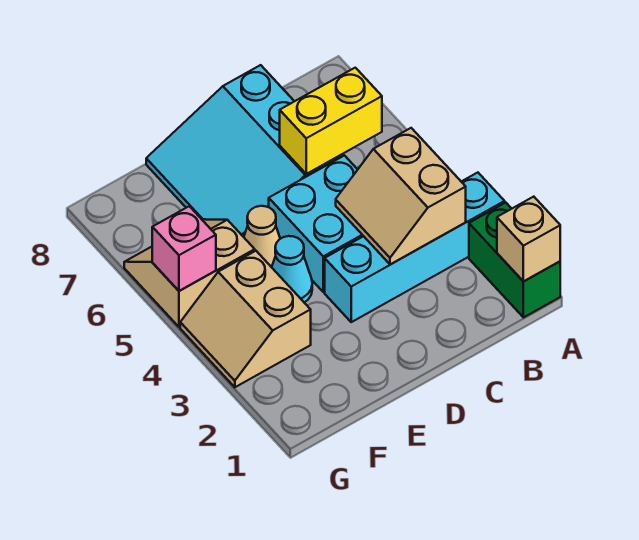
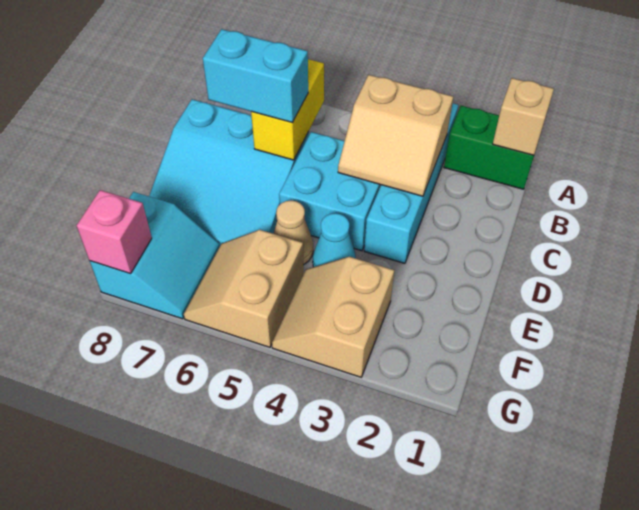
none -> cyan brick C6:C7 level 3
tan slope F3:G4 level 1 top F -> tan slope F3:G4 level 1 top 3
none -> cyan slope F7:G8 level 1 top 8
pink brick G5 level 2 -> pink brick G8 level 2

